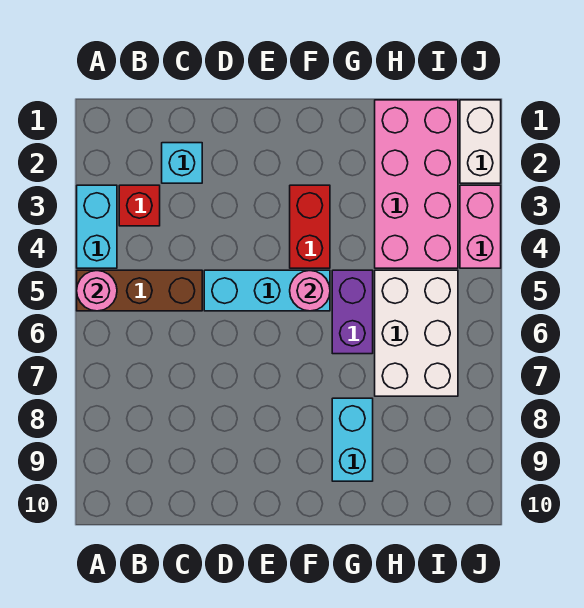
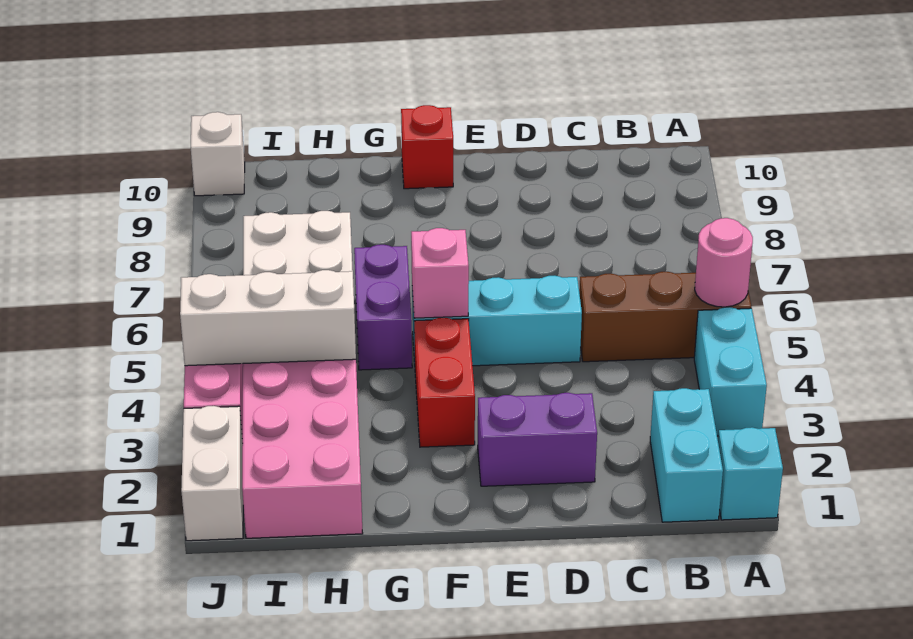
red brick B3 level 1 -> red brick F10 level 1
cyan brick C2 level 1 -> cyan brick A1 level 1
none -> purple brick D2:E2 level 1
pink round brick F5 level 2 -> pink brick F5 level 2
cyan brick G8:G9 level 1 -> cyan brick B1:B2 level 1
none -> white brick H4:J4 level 2
none -> white brick J10 level 1

